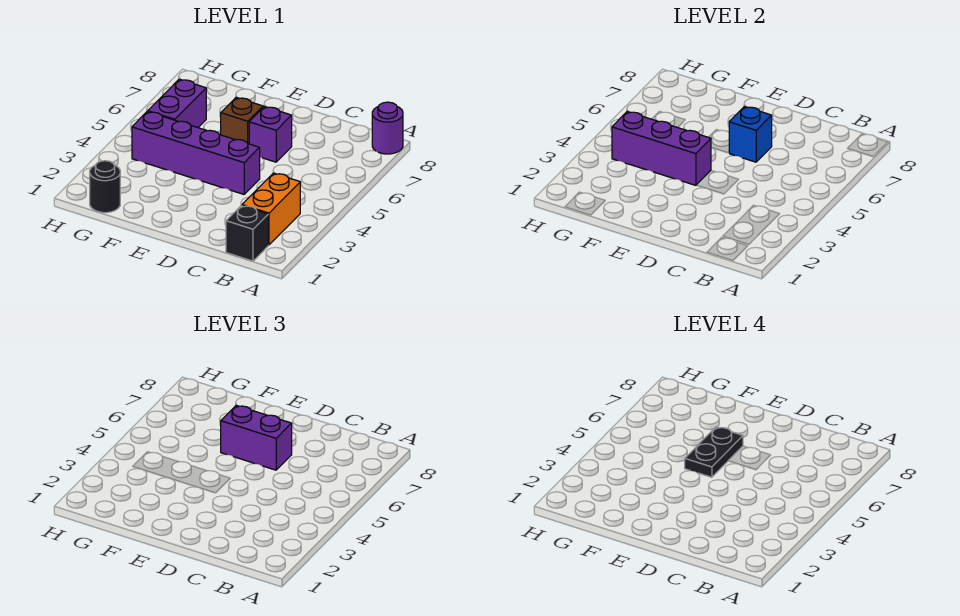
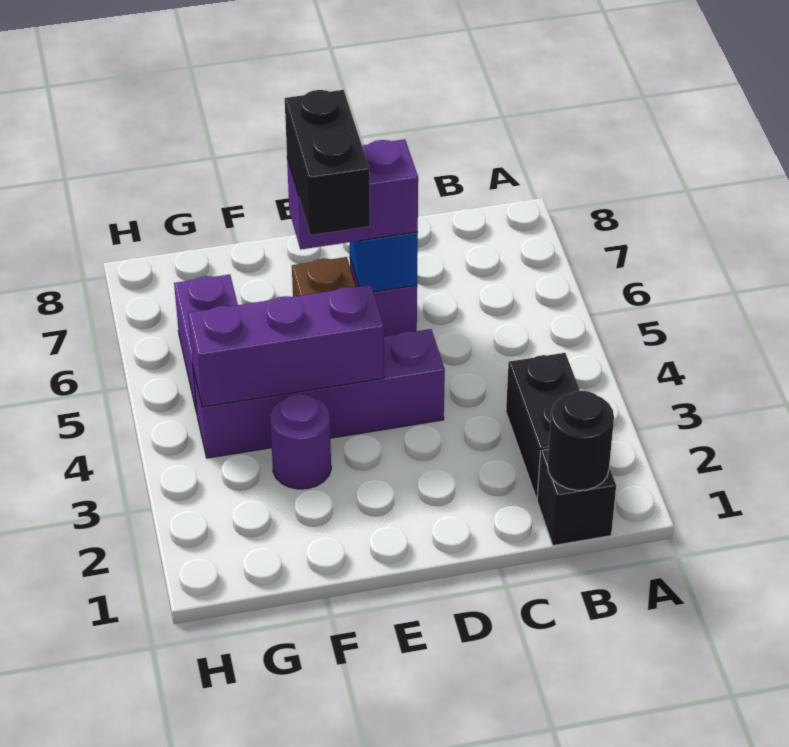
purple round brick A8 level 1 -> purple round brick F3 level 1
orange brick B2:B3 level 1 -> black brick B2:B3 level 1
black plate E5:E6 level 4 -> black brick E5:E6 level 4
black round brick G1 level 1 -> black round brick B1 level 2

